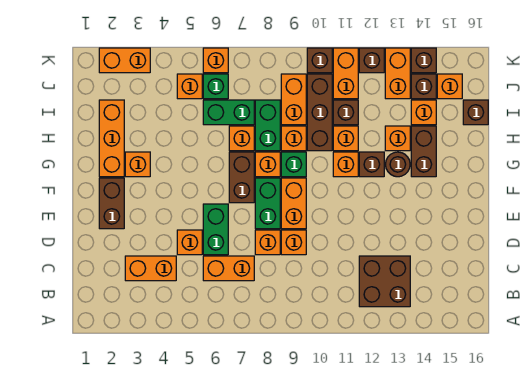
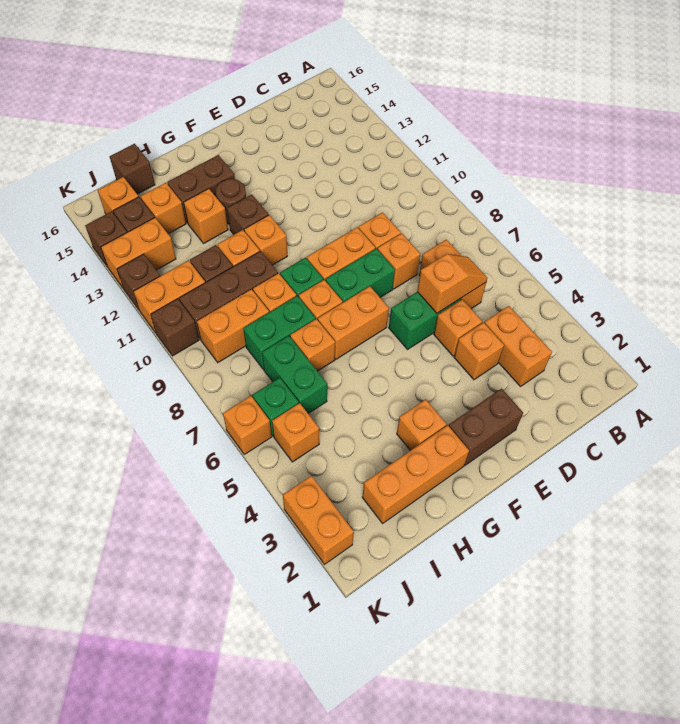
brown brick B12:C13 level 1 -> none
none -> orange slope C6:D6 level 2 top D
none -> orange brick D4 level 1
brown brick F7:G7 level 1 -> orange brick F7:G7 level 1

